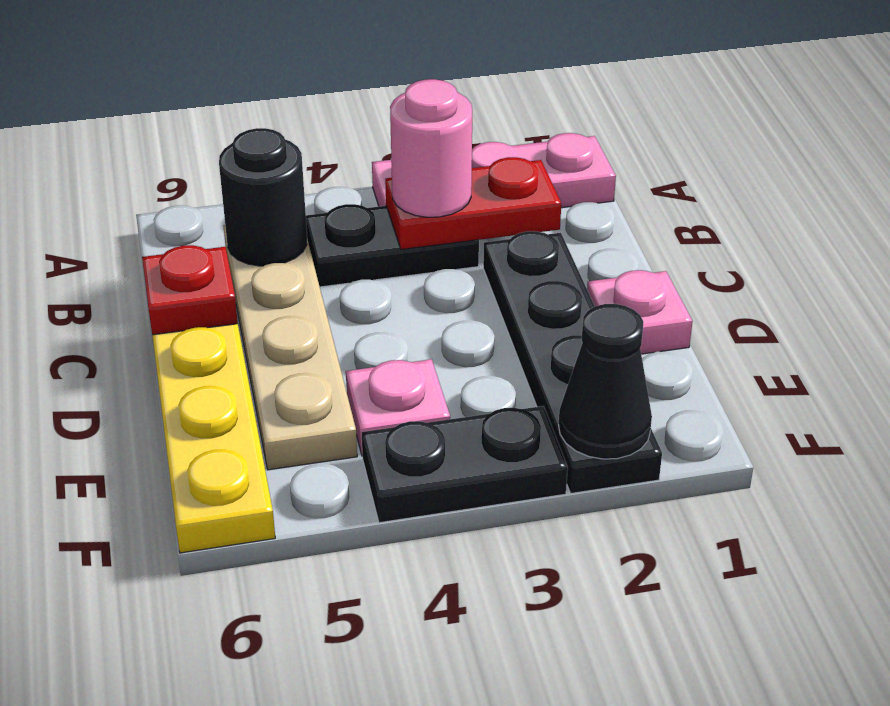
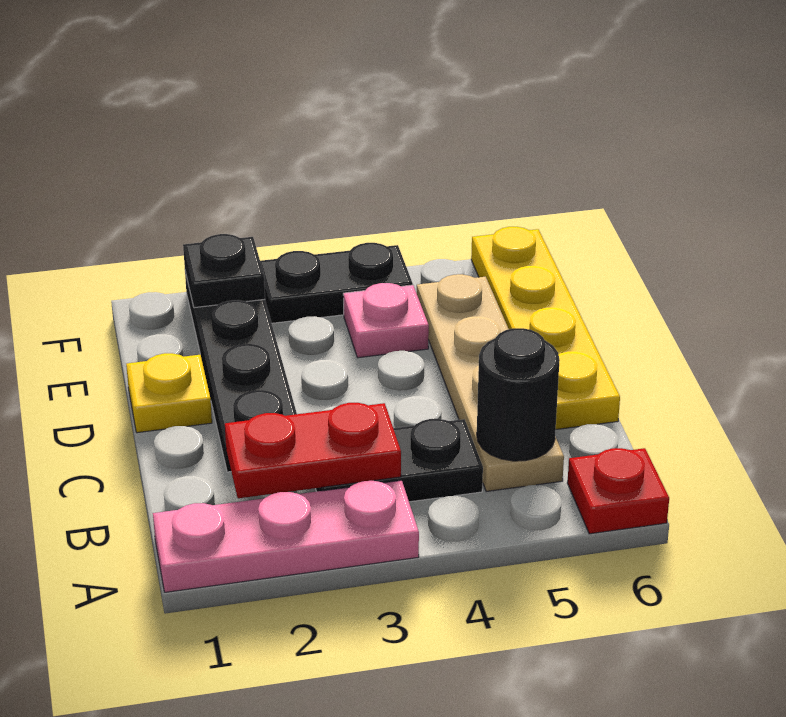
pink round brick B3 level 3 -> none
red plate C6 level 2 -> red plate A6 level 1
pink plate D1 level 1 -> yellow plate D1 level 1
black cone F2 level 2 -> black plate F2 level 2

